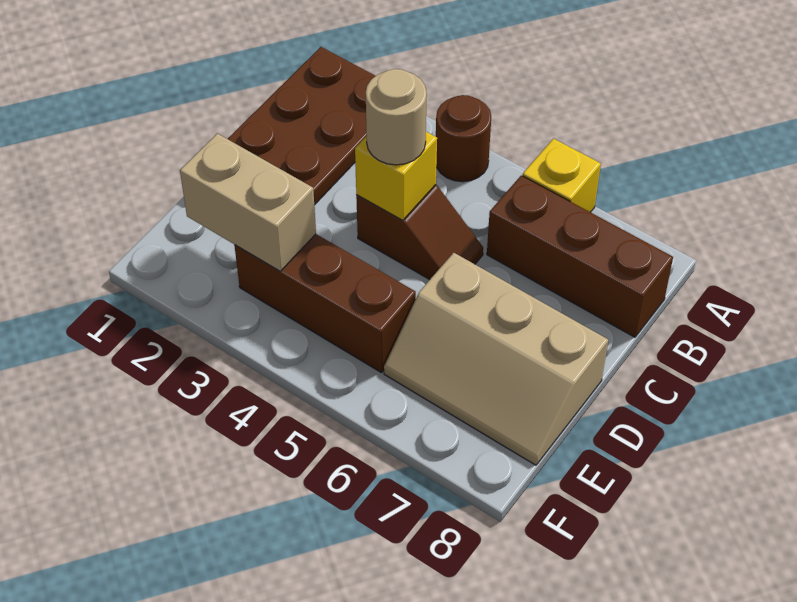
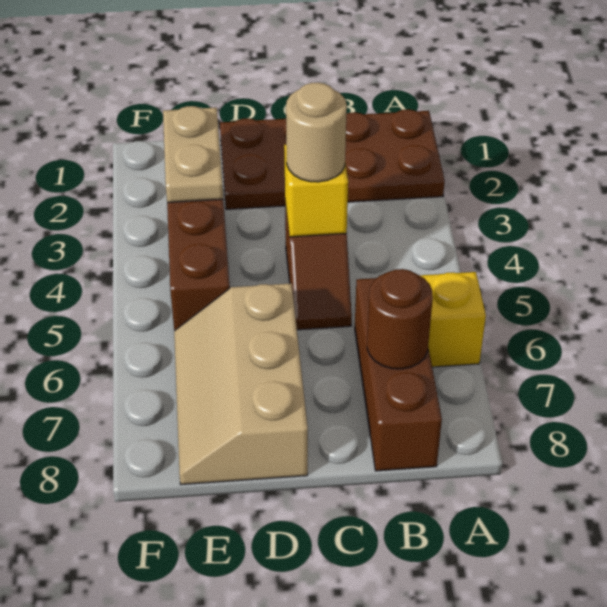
brown round brick A4 level 1 -> brown round brick B7 level 2
tan brick E2:E3 level 2 -> tan plate E2:E3 level 2

